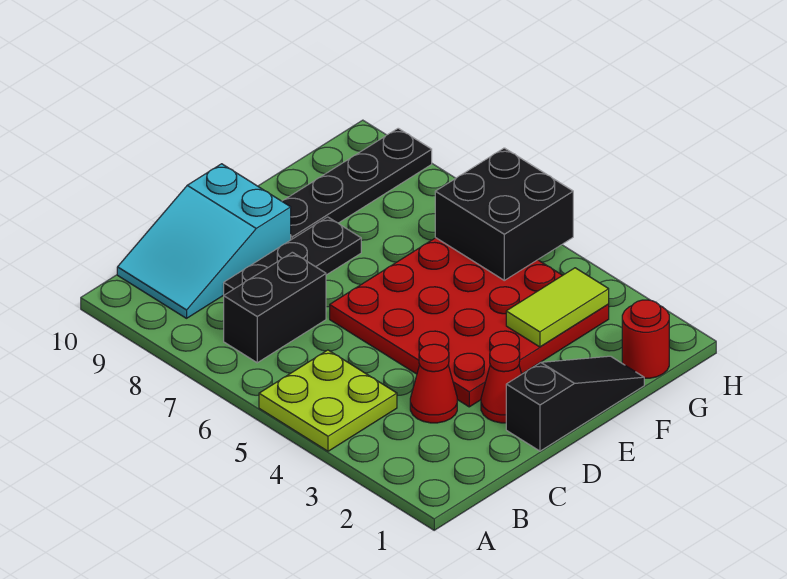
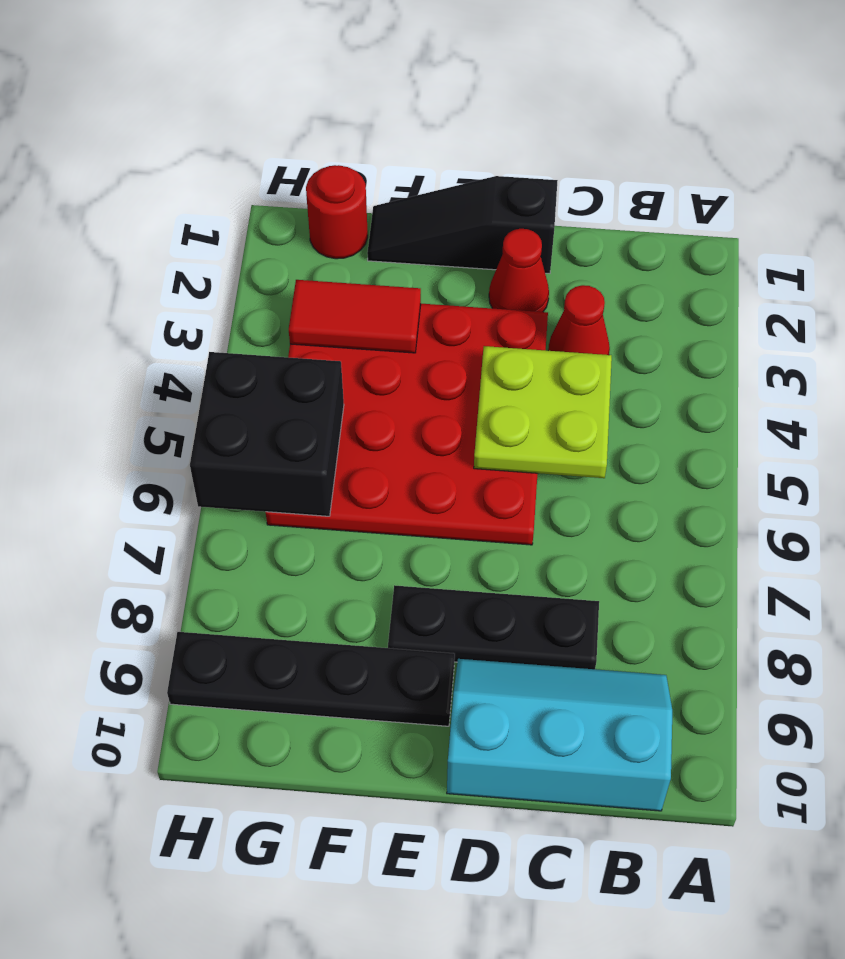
lime plate A4:B5 level 1 -> lime plate C4:D5 level 2
black brick B7:C7 level 1 -> none
cyan slope B9:D10 level 1 top D -> cyan slope B9:D10 level 1 top 10
lime tile F3:G3 level 2 -> red tile F3:G3 level 2

